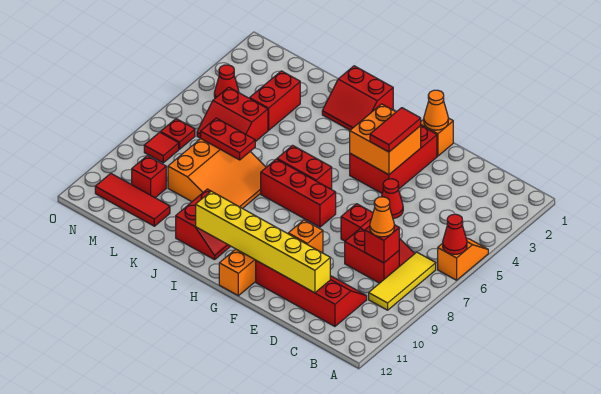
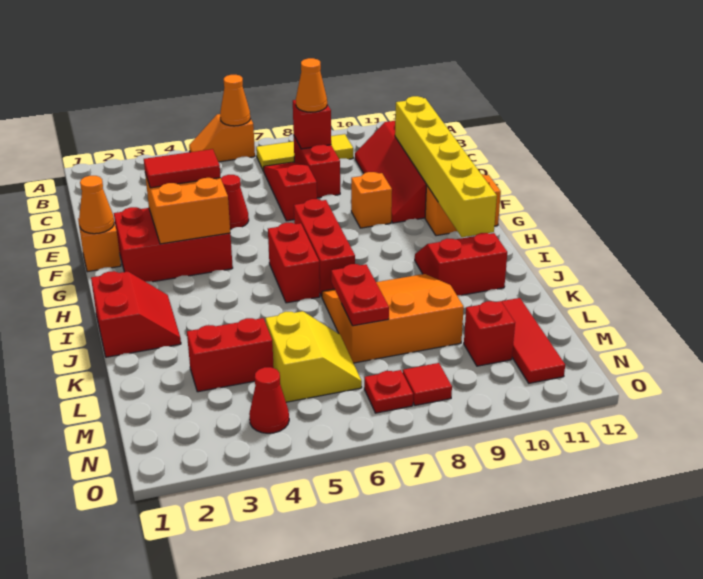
red cone A6 level 2 -> orange cone A6 level 2
red slope L5:M6 level 1 top 5 -> yellow slope L5:M6 level 1 top 5

